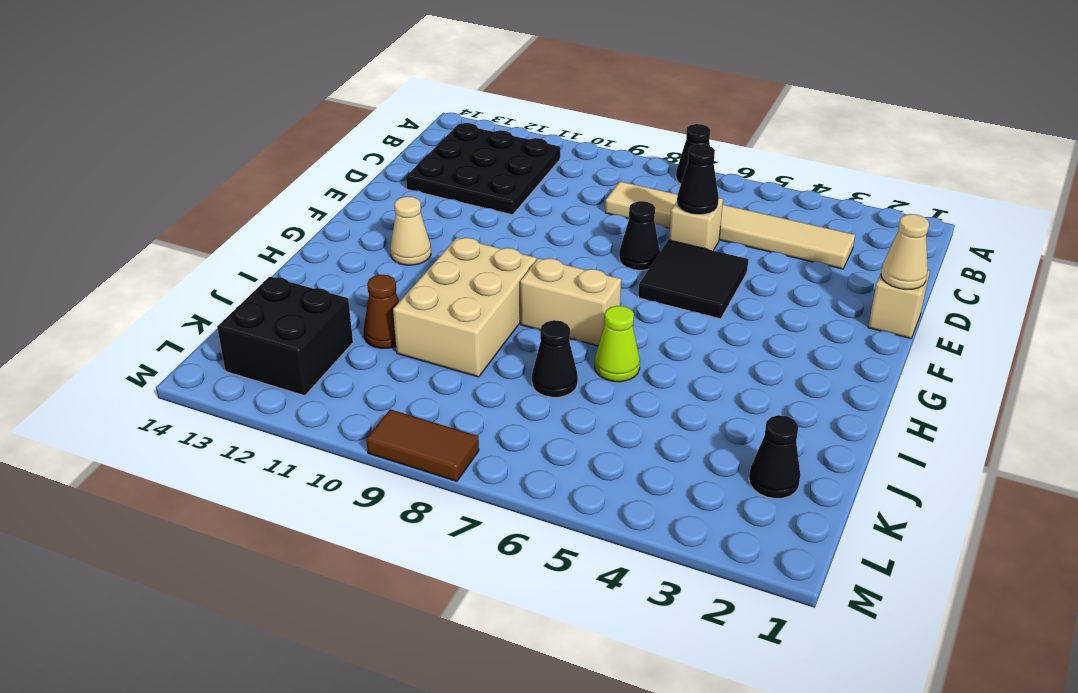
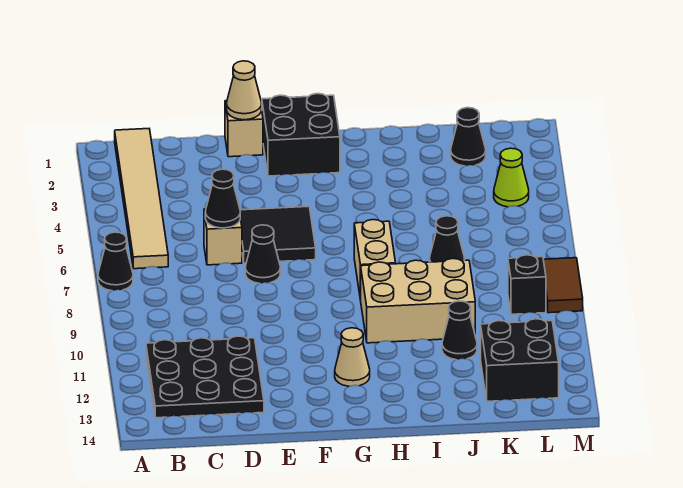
tan tile C3:C8 level 1 -> tan tile B1:B6 level 1
none -> black brick F1:G2 level 1
lime cone I6 level 1 -> lime cone L4 level 1
brown cone J11 level 1 -> black cone J11 level 1
none -> black brick L9 level 1

